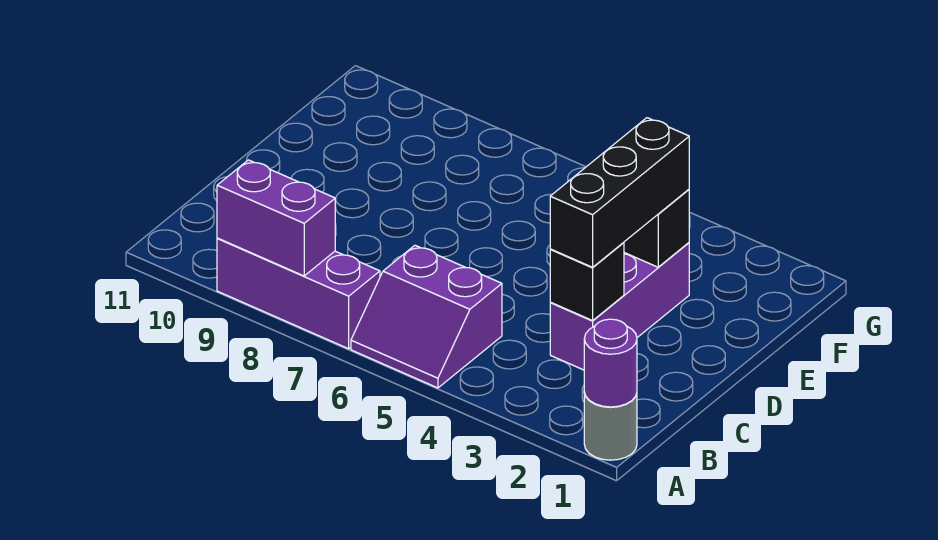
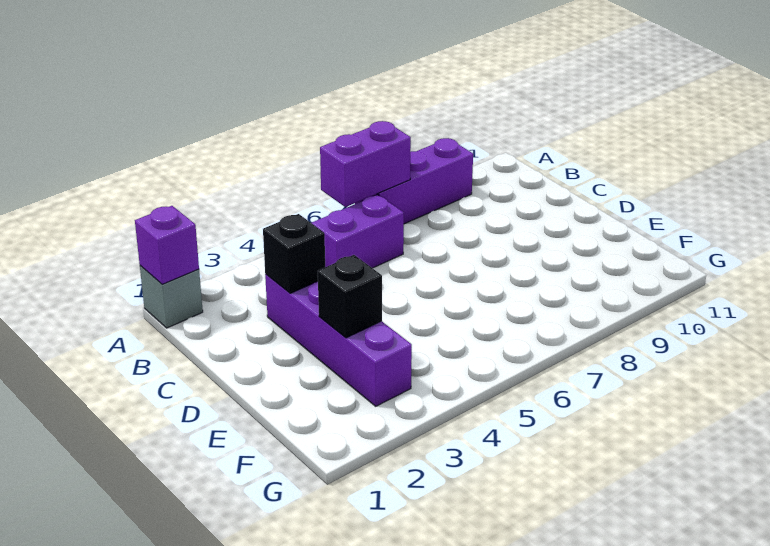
grey round brick A1 level 1 -> grey brick A1 level 1
purple round brick A1 level 2 -> purple brick A1 level 2
purple brick A8:A9 level 2 -> purple brick A6:A7 level 2
purple brick C3:E3 level 1 -> purple brick C3:F3 level 1
black brick C3:E3 level 3 -> none

